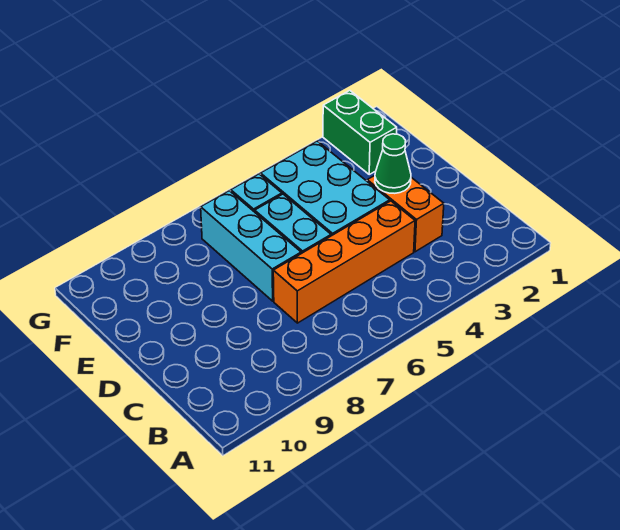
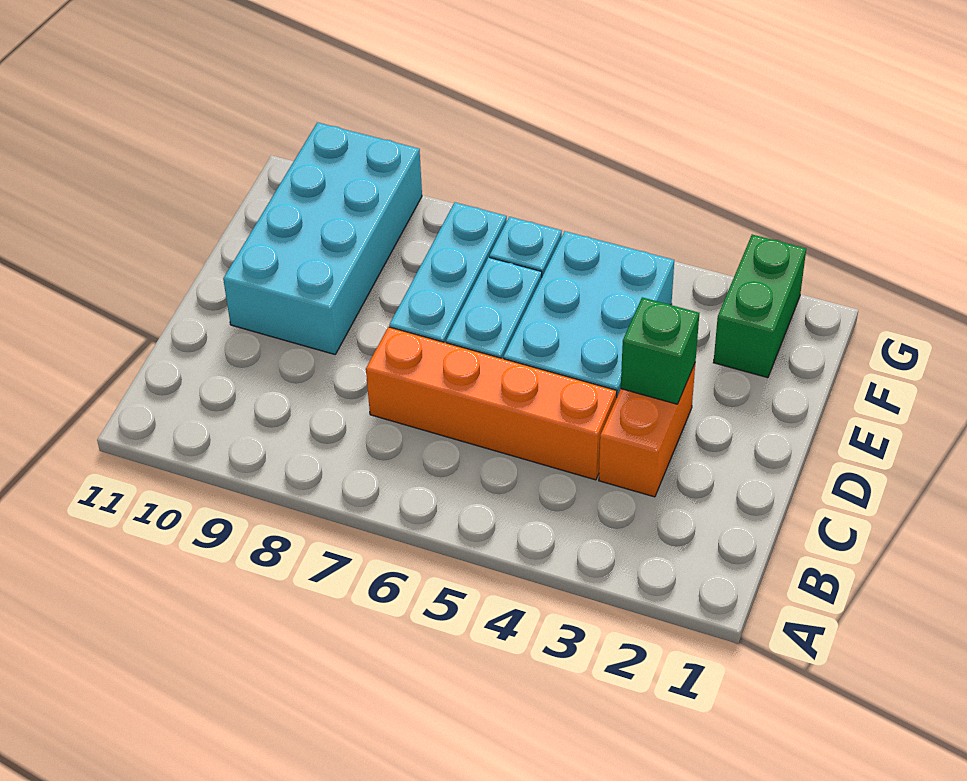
green cone D3 level 2 -> green brick D3 level 2
none -> cyan brick D9:G10 level 1

